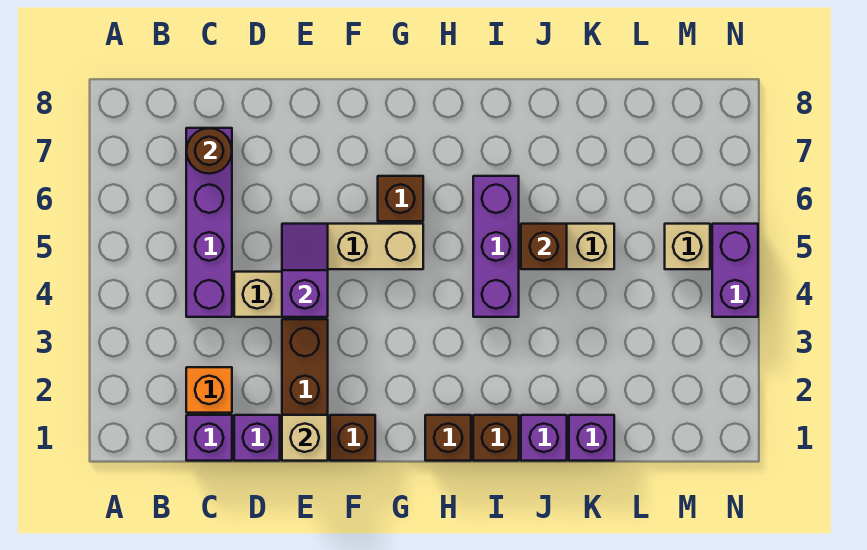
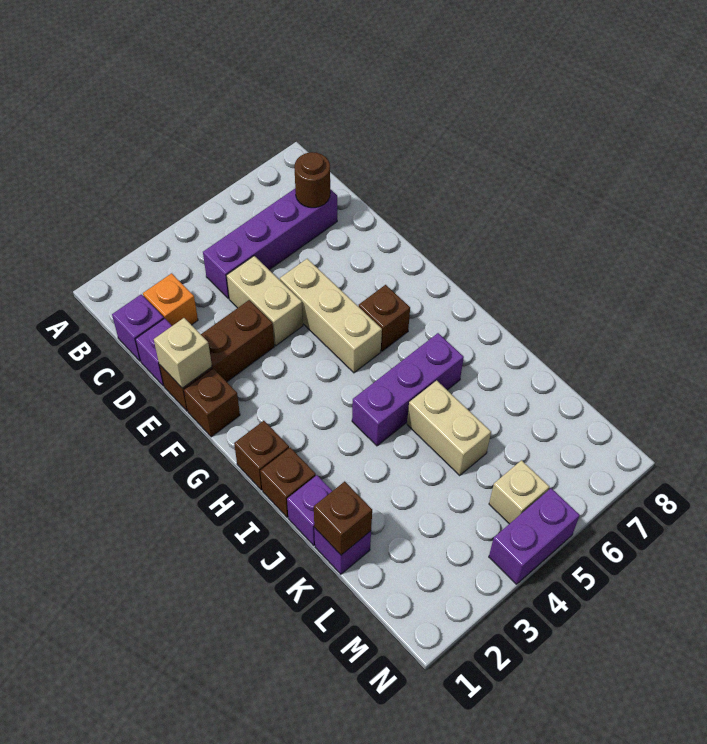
purple slope E4:E5 level 2 top 4 -> none
brown brick J5 level 2 -> brown brick K1 level 2

